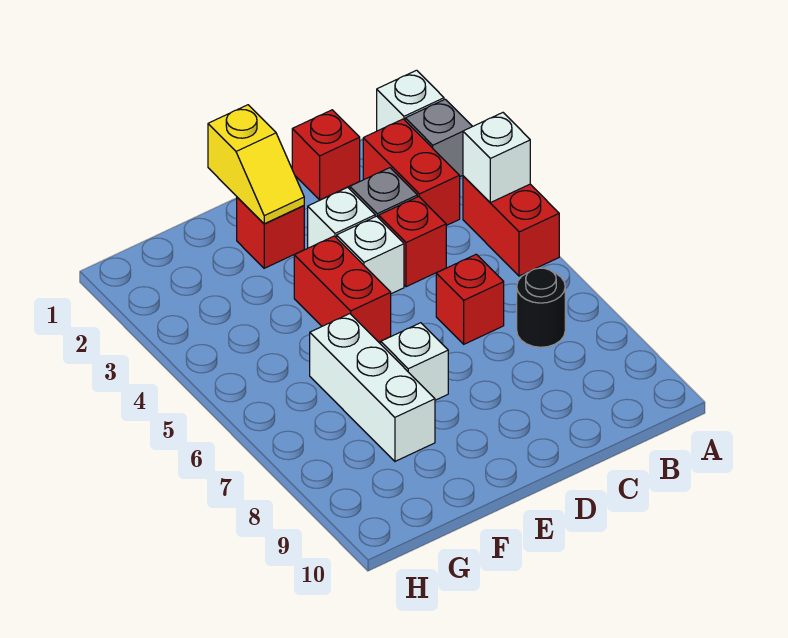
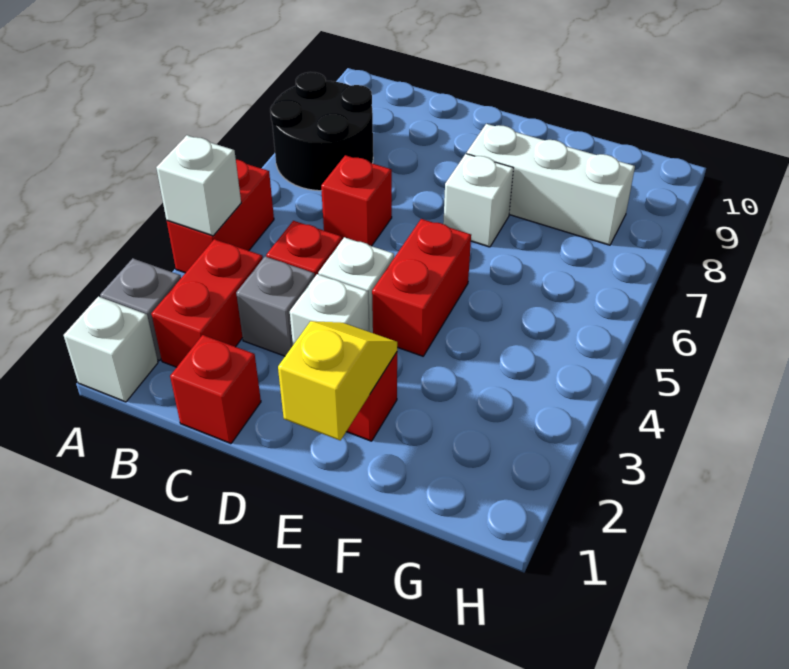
black round brick B7 level 1 -> black round brick A7:B8 level 1
white brick F6:F8 level 1 -> white brick E8:G8 level 1

